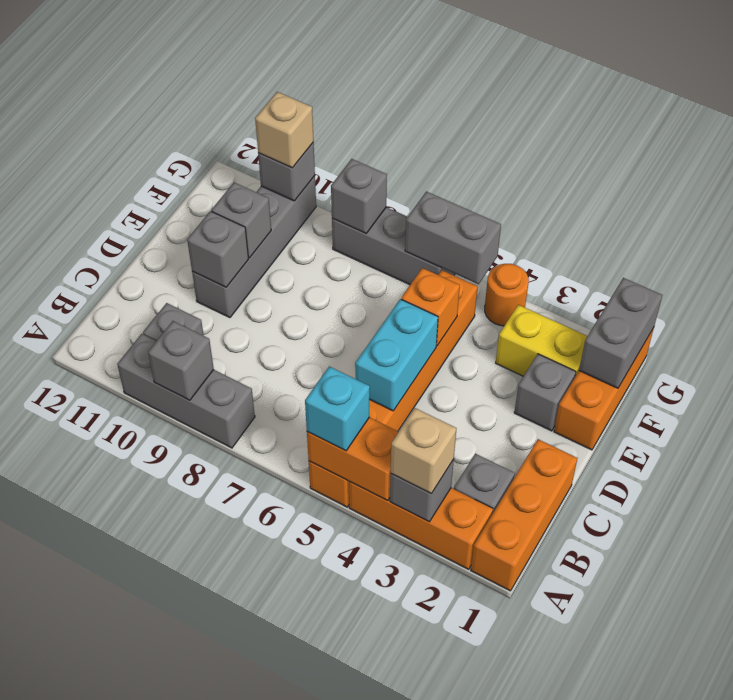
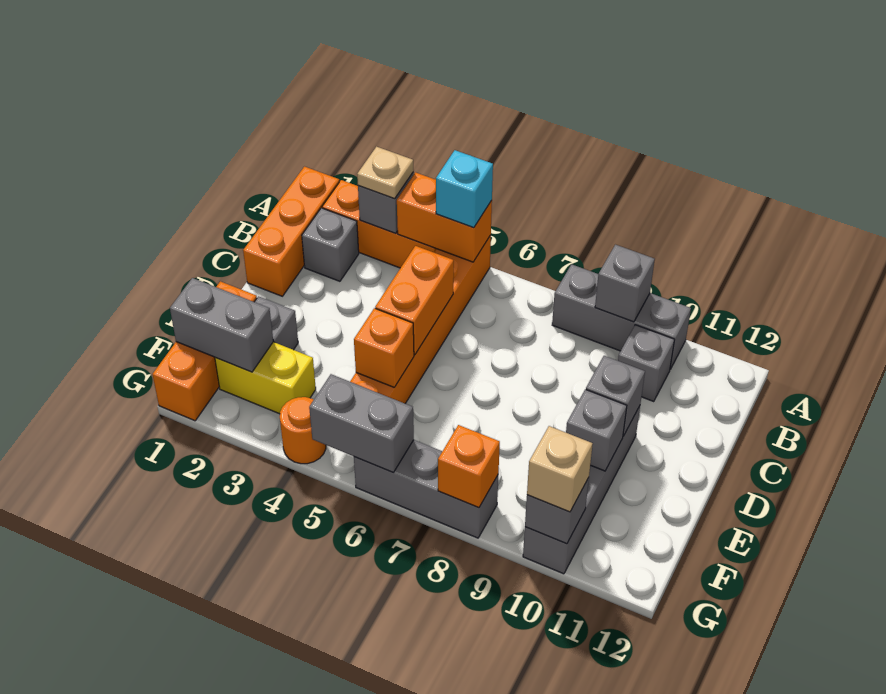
tan brick A3 level 3 -> tan plate A3 level 3
cyan brick C5:D5 level 2 -> orange brick C5:D5 level 2
grey brick F1:G1 level 2 -> grey brick F1:F2 level 2
grey brick G8 level 2 -> orange brick G8 level 2

